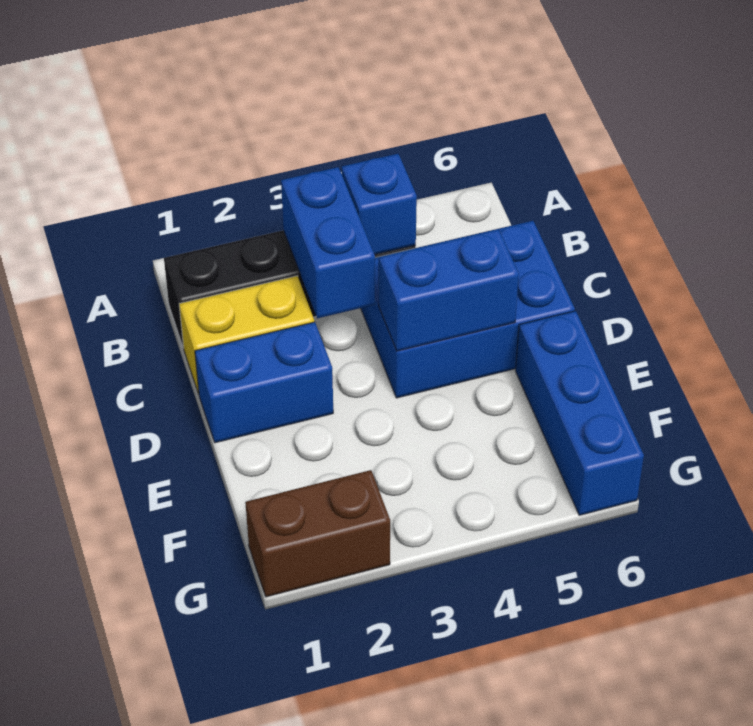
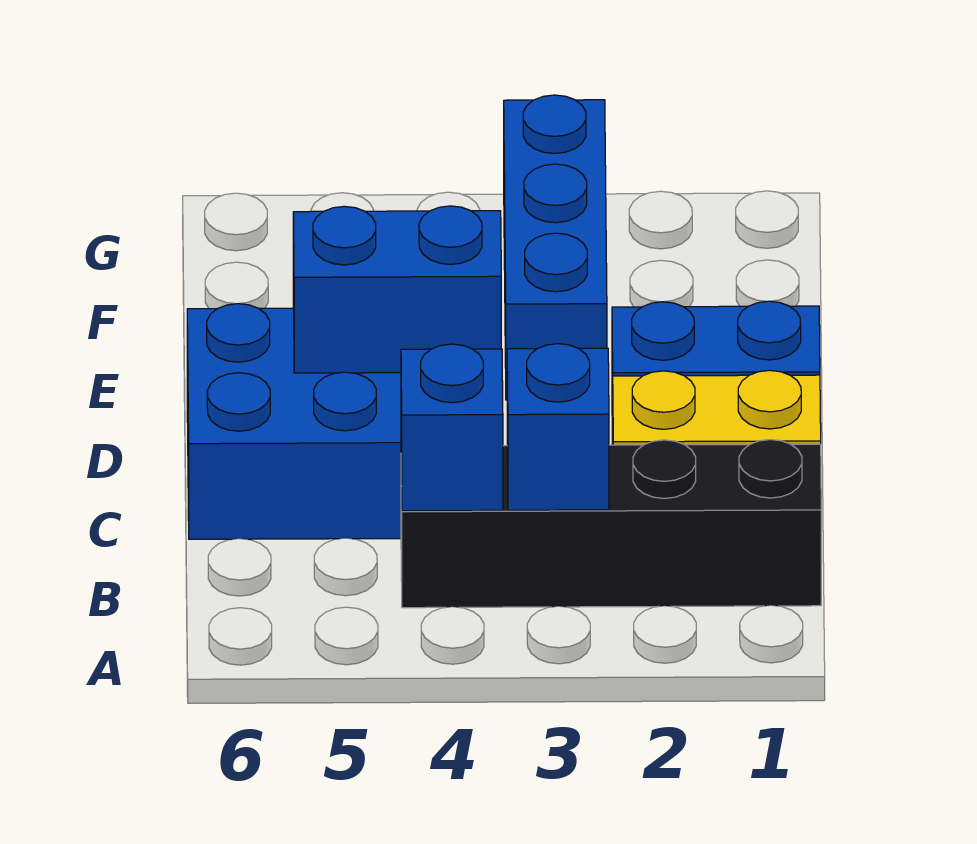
blue brick B3:C3 level 2 -> blue brick B3 level 2
blue brick E6:G6 level 1 -> blue brick E3:G3 level 1
brown brick G1:G2 level 1 -> none

